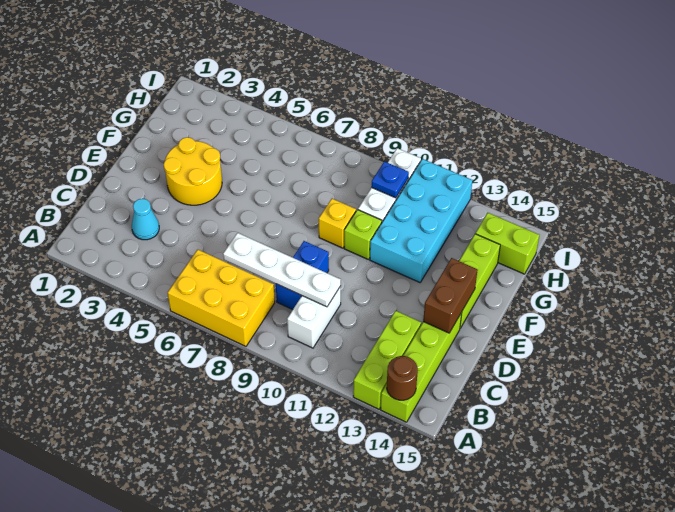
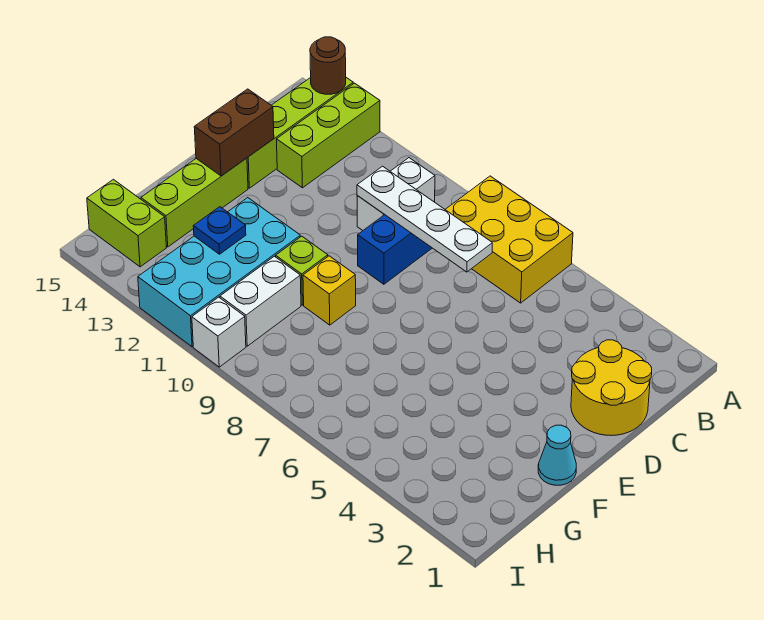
cyan cone C3 level 1 -> cyan cone F1 level 1
yellow round brick E3:F4 level 1 -> yellow round brick C1:D2 level 1
blue plate H10 level 2 -> blue plate G12 level 2

